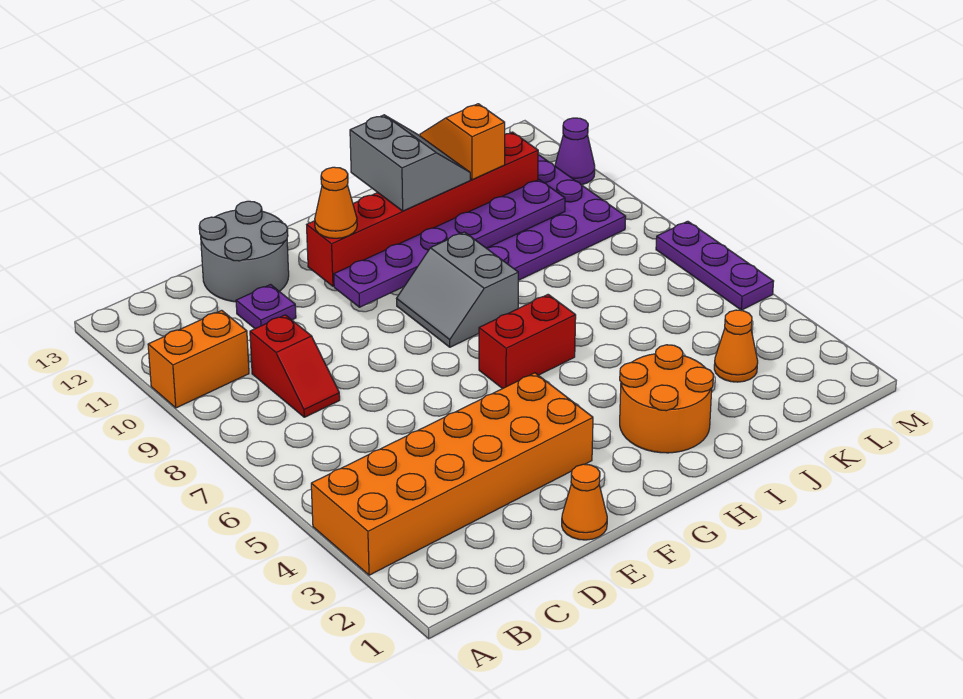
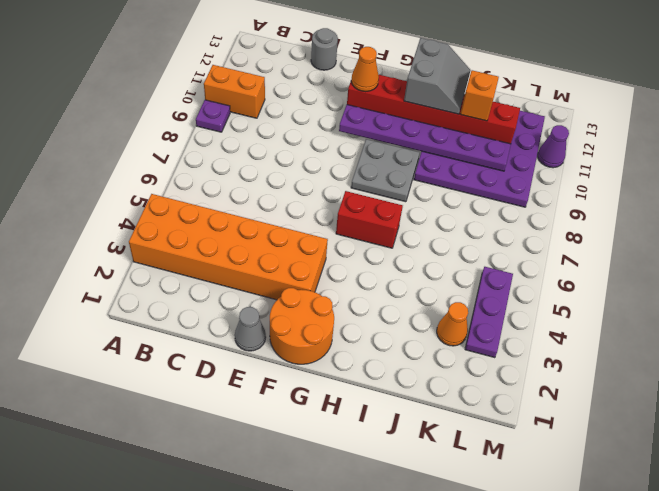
red slope C8:C9 level 1 top 9 -> none
purple plate D11 level 1 -> purple plate A9 level 1
grey round brick D12:E13 level 1 -> grey round brick D13 level 1
orange cone E1 level 1 -> grey cone E1 level 1
grey slope G8:H9 level 1 top H -> grey plate G8:H9 level 1
orange round brick H2:I3 level 1 -> orange round brick F1:G2 level 1
purple plate M5:M7 level 1 -> purple plate L3:L5 level 1

